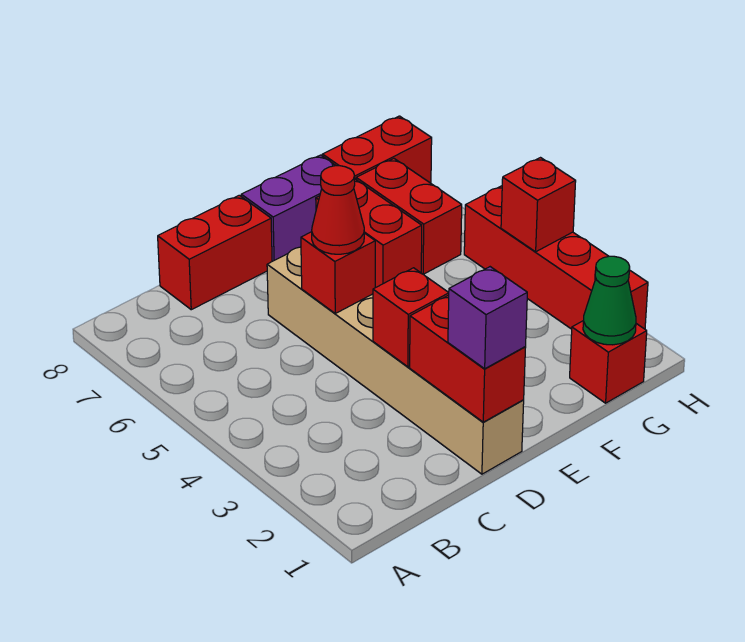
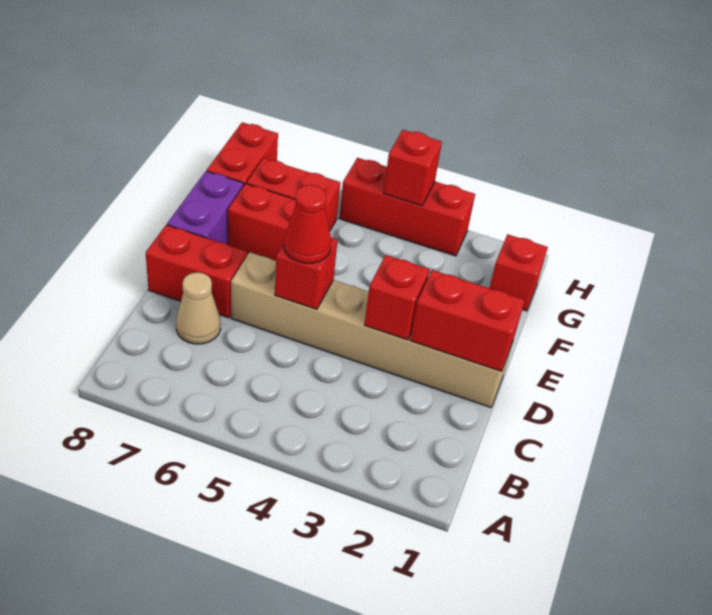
none -> tan cone C7 level 1
red brick C8:D8 level 1 -> red brick D7:D8 level 1
purple brick D1 level 3 -> none
green cone G1 level 2 -> none
red brick H2:H5 level 1 -> red brick H3:H5 level 1

